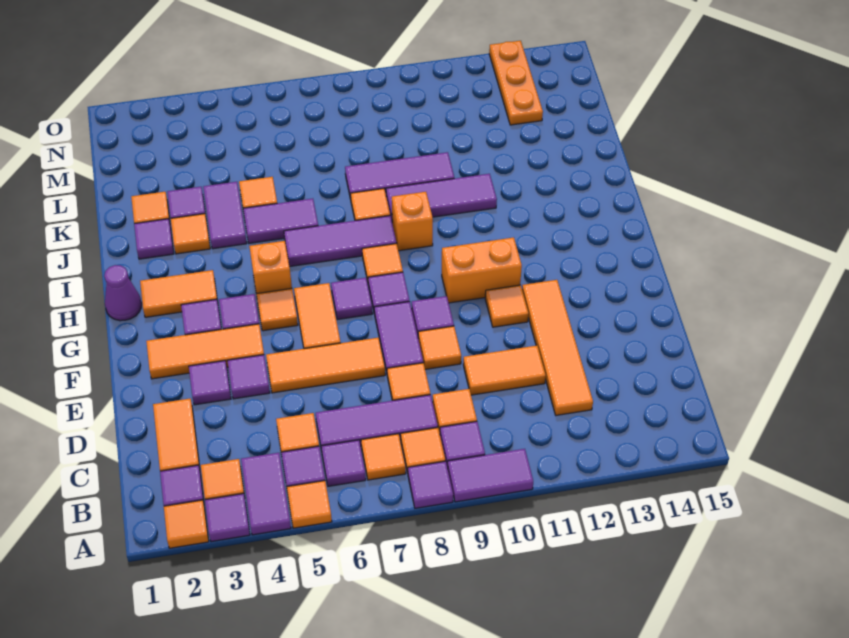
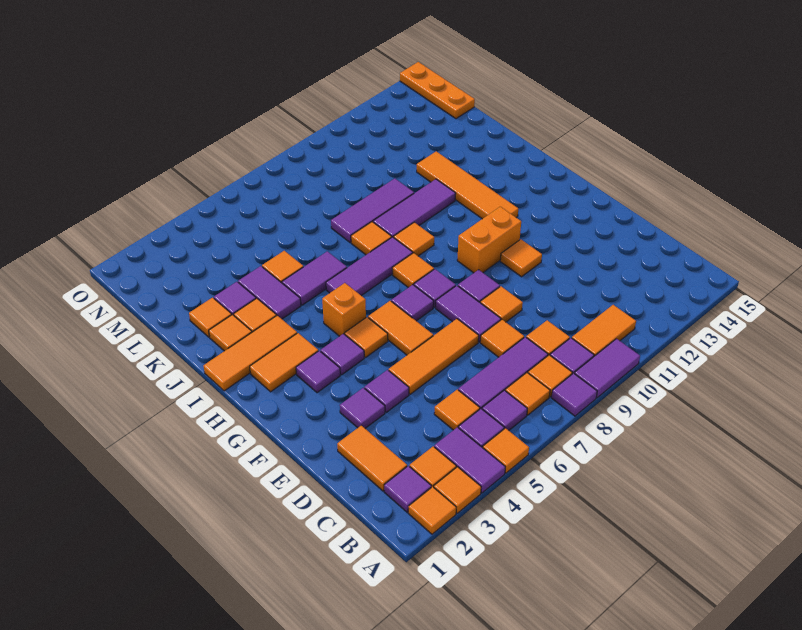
purple tile A3 level 1 -> orange tile A3 level 1
orange tile C12:F12 level 1 -> orange tile H12:K12 level 1
orange tile D10:D11 level 1 -> orange tile B10:B11 level 1
orange tile F2:F4 level 1 -> orange tile I1:I3 level 1
purple cone H1 level 1 -> none
orange brick I9 level 1 -> orange tile I9 level 1
purple tile J2 level 1 -> orange tile J2 level 1
orange plate M13:O13 level 1 -> orange plate M15:O15 level 1

